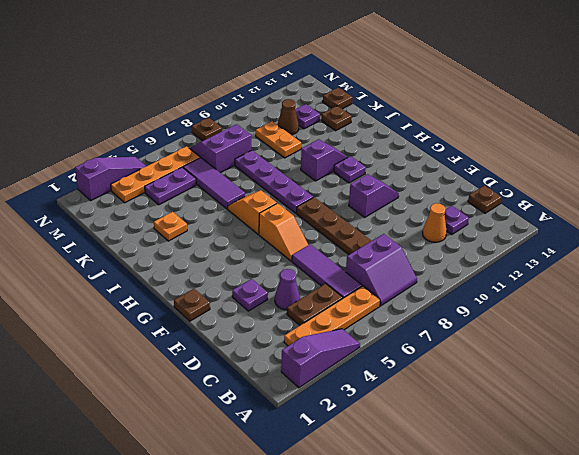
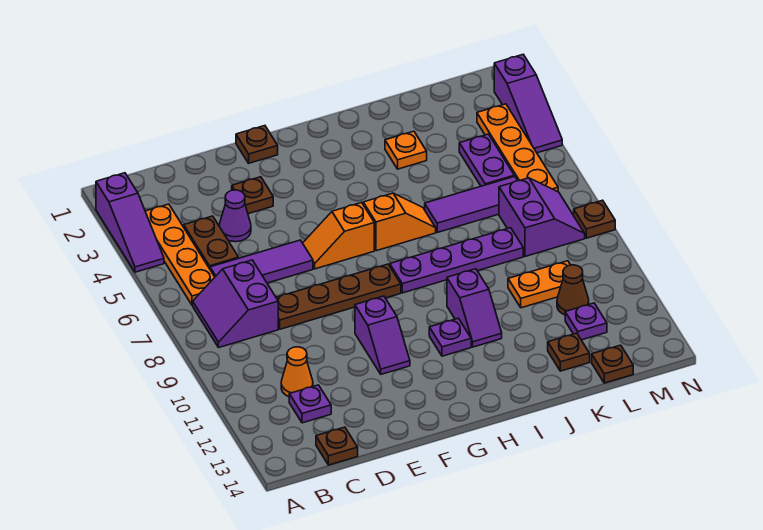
purple plate E3 level 1 -> brown plate E3 level 1

